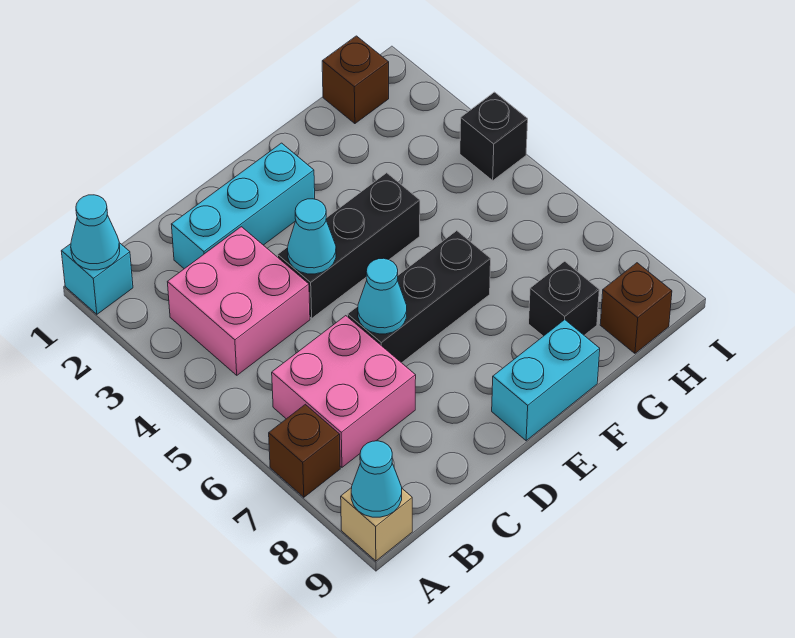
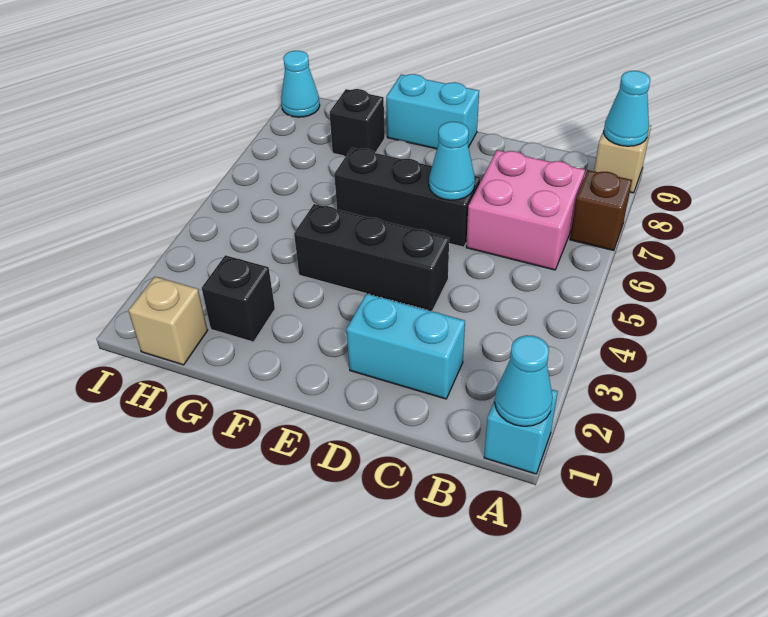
pink brick B3:C4 level 1 -> none
cyan brick C2:E2 level 1 -> cyan brick C2:D2 level 1
cyan cone D4 level 2 -> cyan cone I9 level 1
brown brick H1 level 1 -> tan brick H1 level 1
brown brick H9 level 1 -> none
black brick I4 level 1 -> black brick G2 level 1

